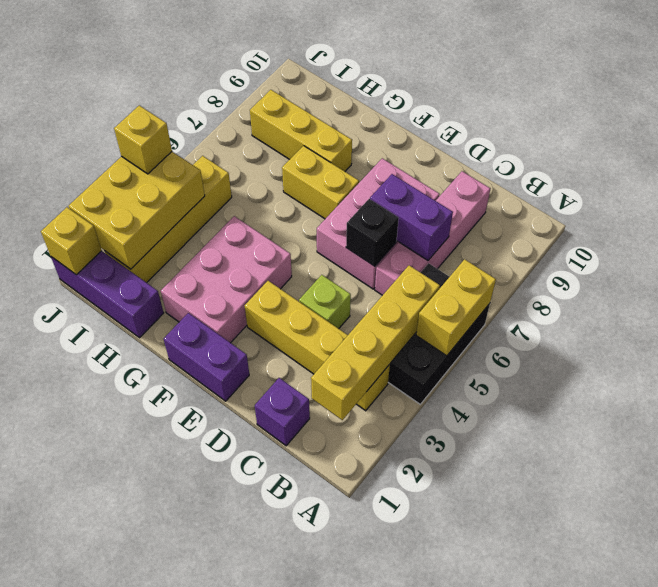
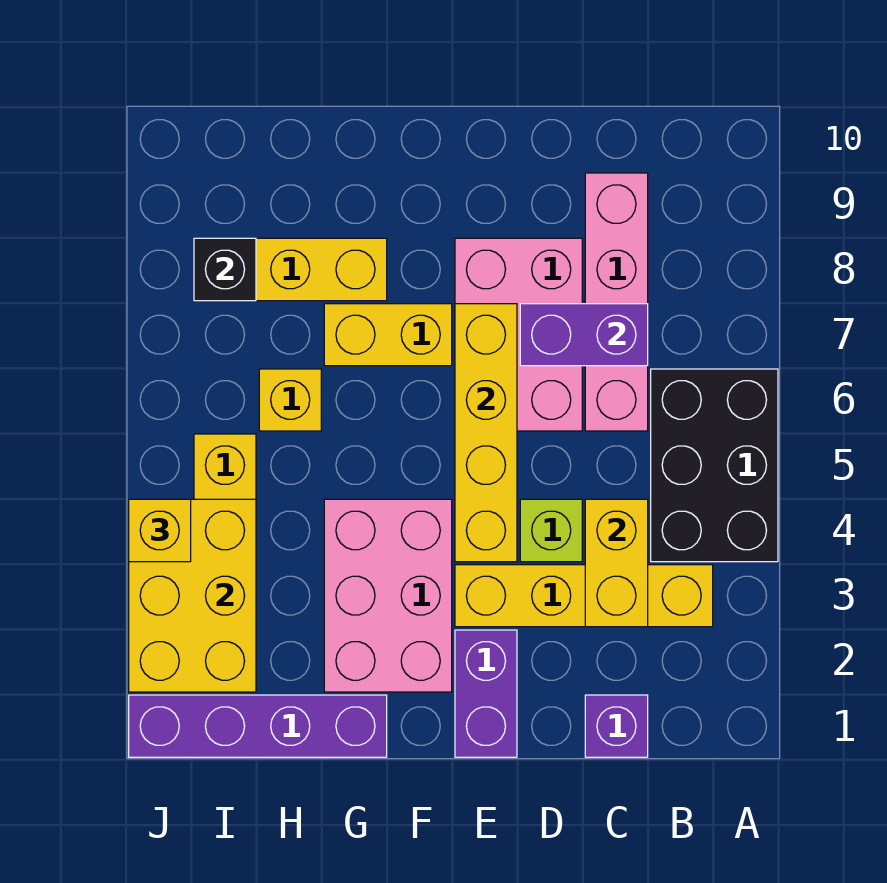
yellow brick A5:A6 level 2 -> yellow brick C3:C4 level 2
yellow brick B2:B5 level 2 -> yellow brick E4:E7 level 2
black brick D6 level 2 -> black brick I8 level 2
purple brick E1:F1 level 1 -> purple brick E1:E2 level 1
purple brick H1:J1 level 1 -> purple brick G1:J1 level 1
yellow brick J1 level 2 -> yellow brick H6 level 1

